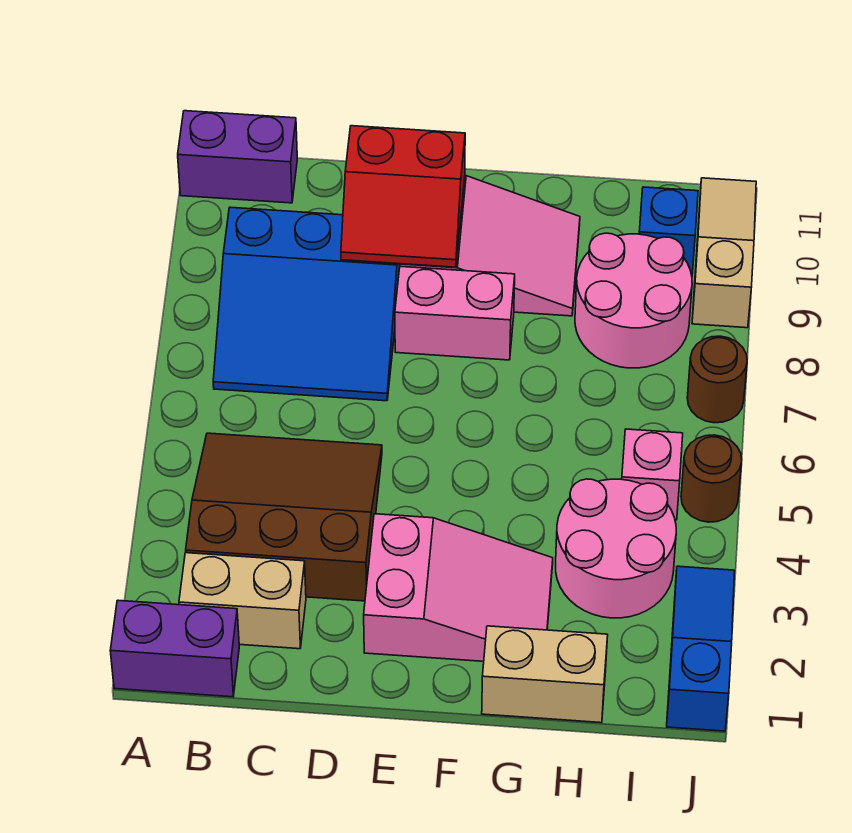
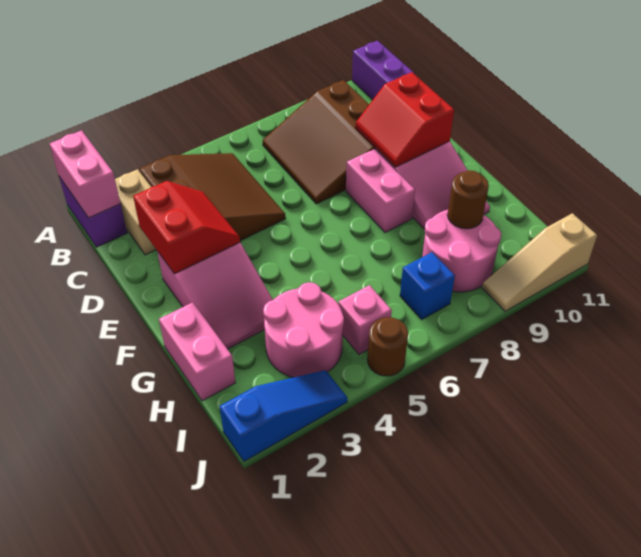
none -> pink brick A1:B1 level 2
blue slope B7:D9 level 1 top 9 -> brown slope B7:D9 level 1 top 9
none -> red slope D2:E3 level 2 top 2
tan brick G1:H1 level 1 -> pink brick G1:H1 level 1
blue brick I10 level 1 -> blue brick I7 level 1
brown round brick J7 level 1 -> brown round brick H9 level 2
tan slope J9:J11 level 1 top 9 -> tan slope J9:J11 level 1 top 11

